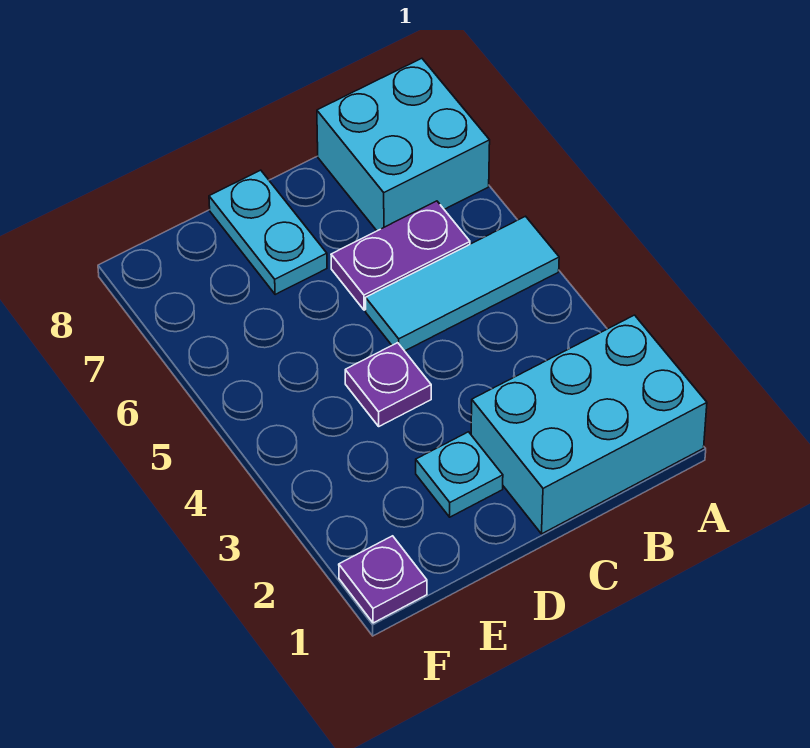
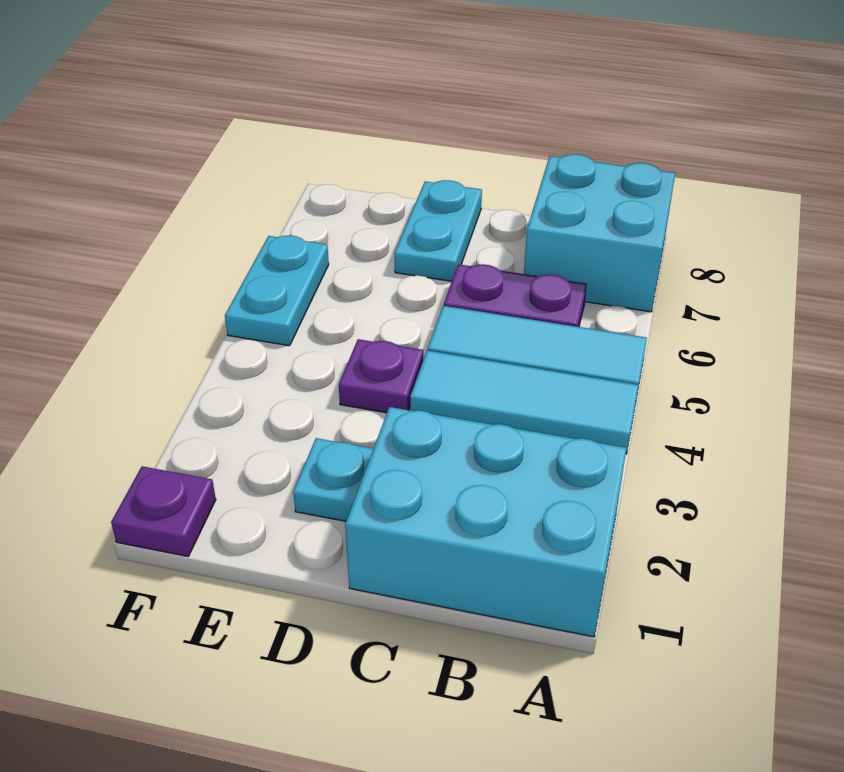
none -> cyan tile A4:C4 level 1
none -> cyan plate F5:F6 level 1

